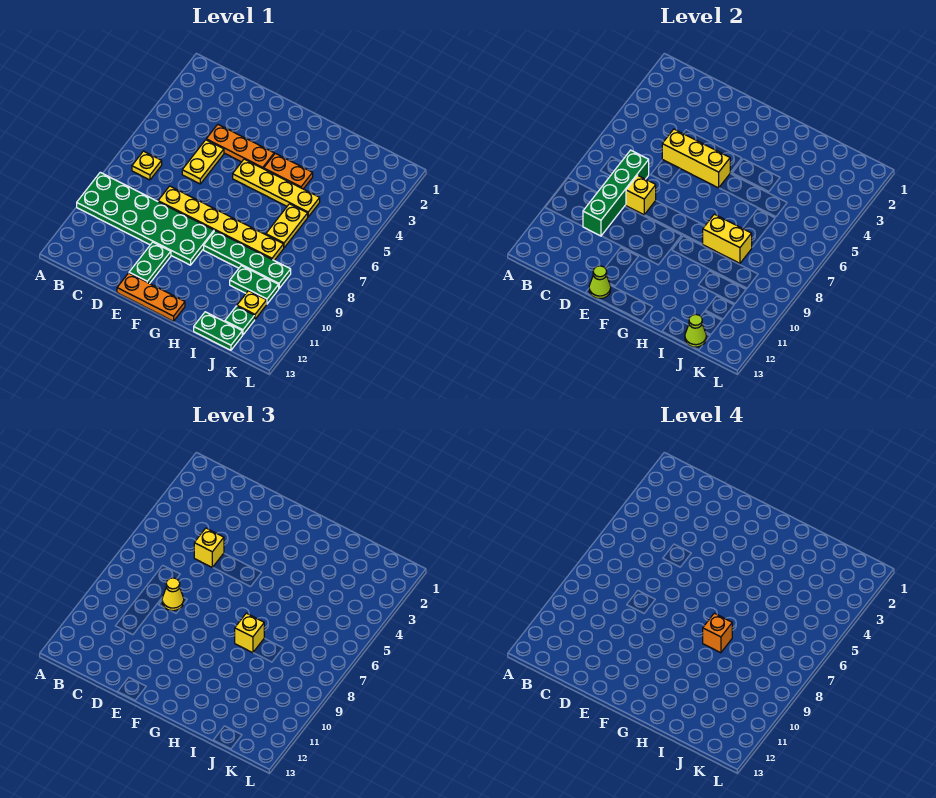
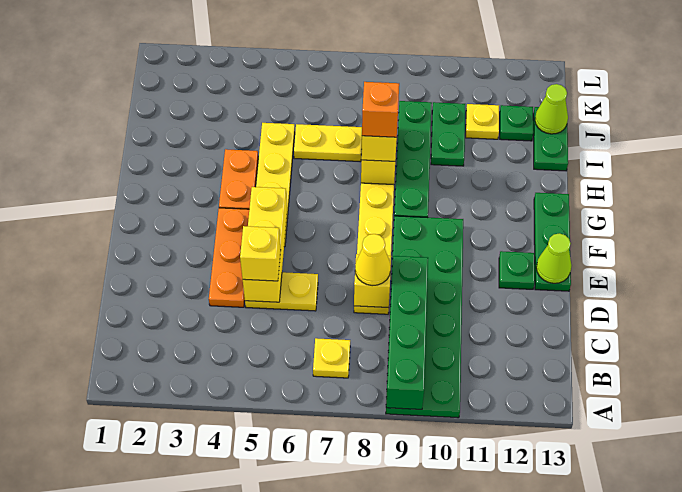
green brick C7:C10 level 2 -> green brick A9:D9 level 2
green plate E11:E12 level 1 -> green plate E12 level 1
orange plate E13:G13 level 1 -> green plate E13:G13 level 1

